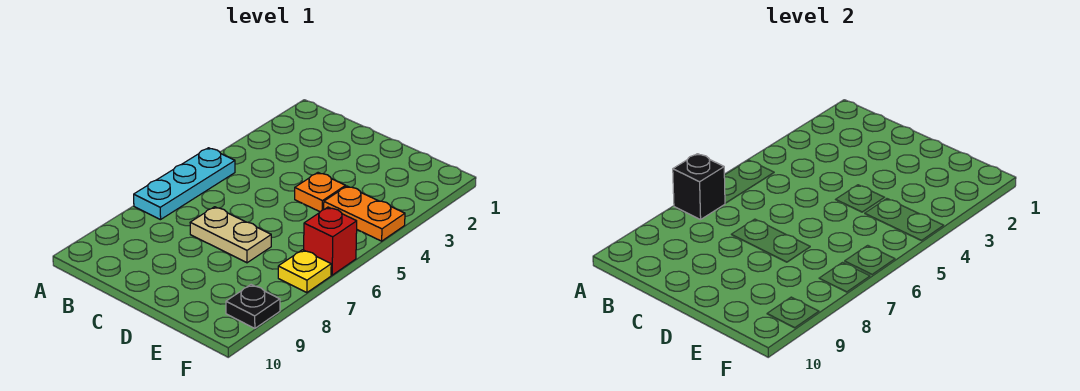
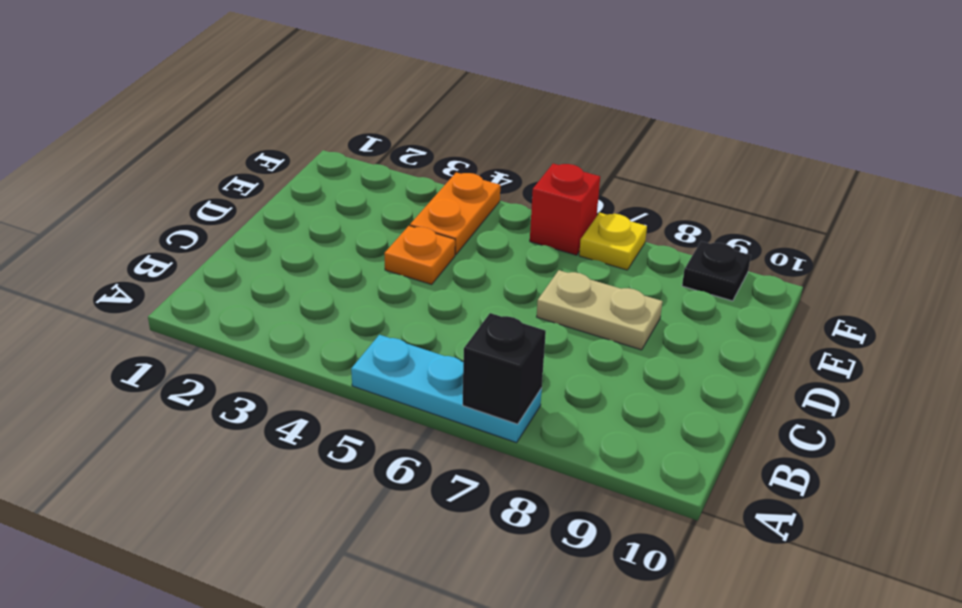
tan plate C7:D7 level 1 -> tan plate D7:D8 level 1

